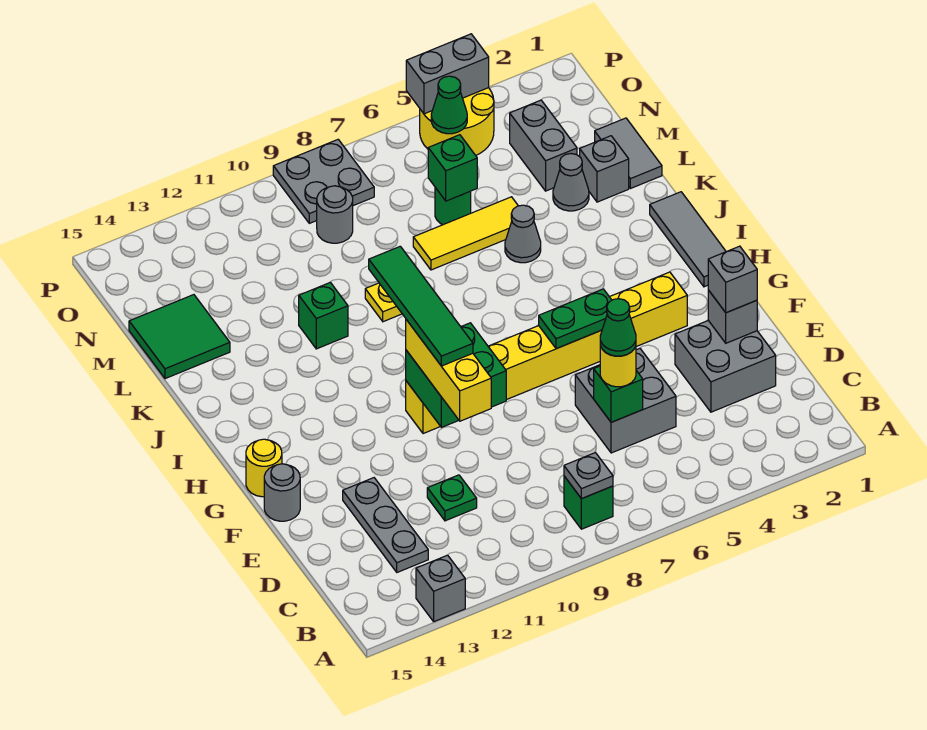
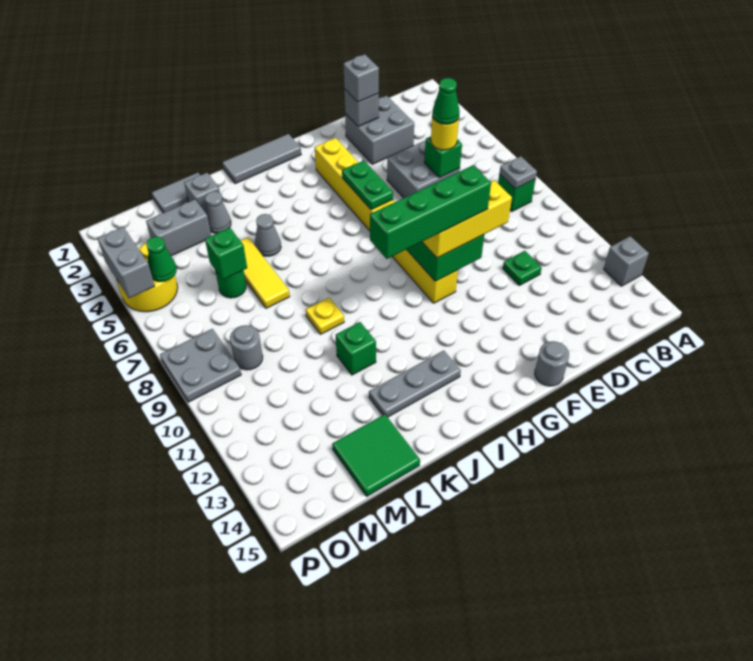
grey plate C13:E13 level 1 -> grey plate I13:K13 level 1
green tile F10:I10 level 4 -> green brick F10:I10 level 4
yellow round brick G15 level 1 -> none

